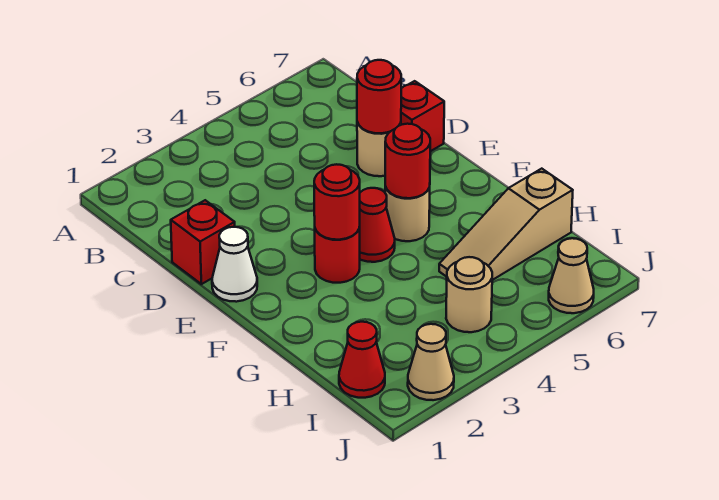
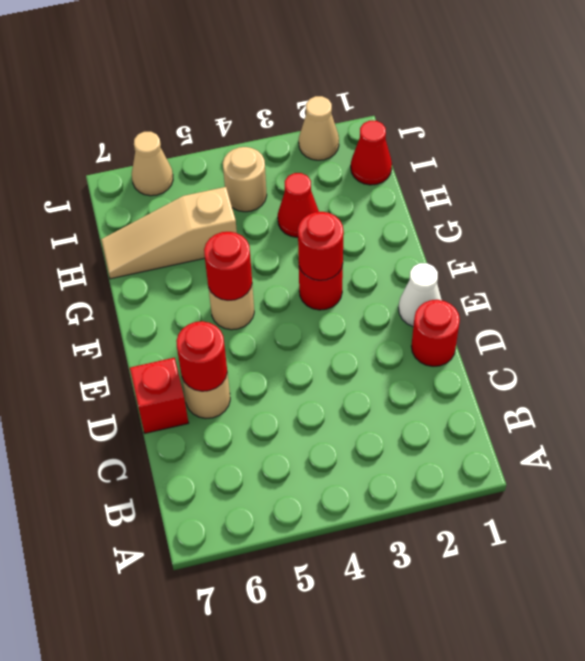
red brick D1 level 1 -> red round brick D1 level 1
red cone F4 level 1 -> red cone H3 level 1
tan slope H5:H7 level 1 top 7 -> tan slope H5:H7 level 1 top 5

